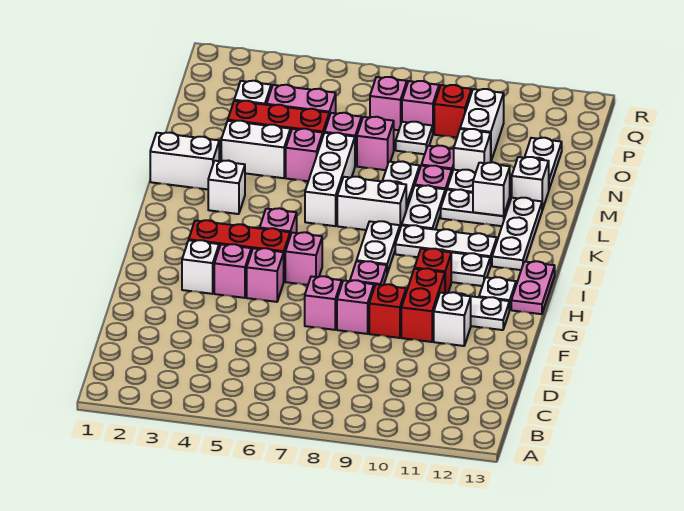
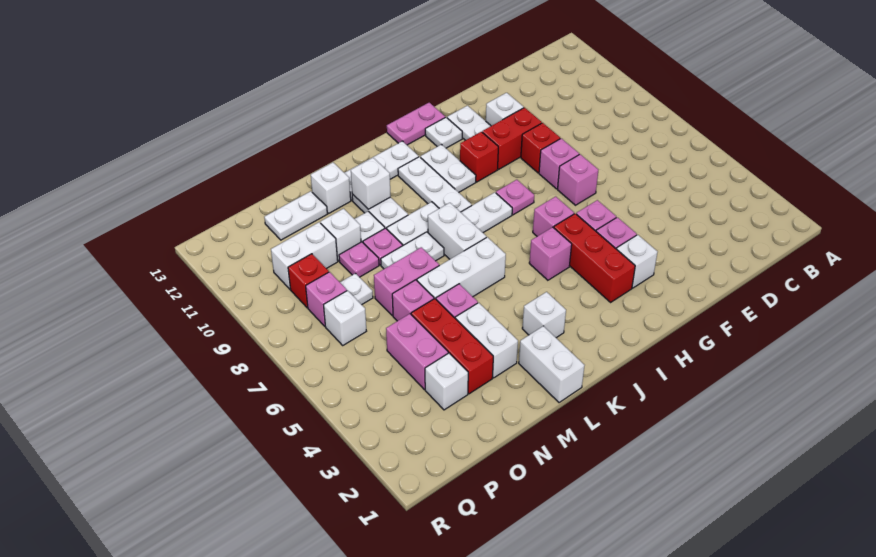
pink brick N7 level 1 -> pink brick M7:N7 level 1
pink brick P7 level 1 -> white brick P7 level 1

